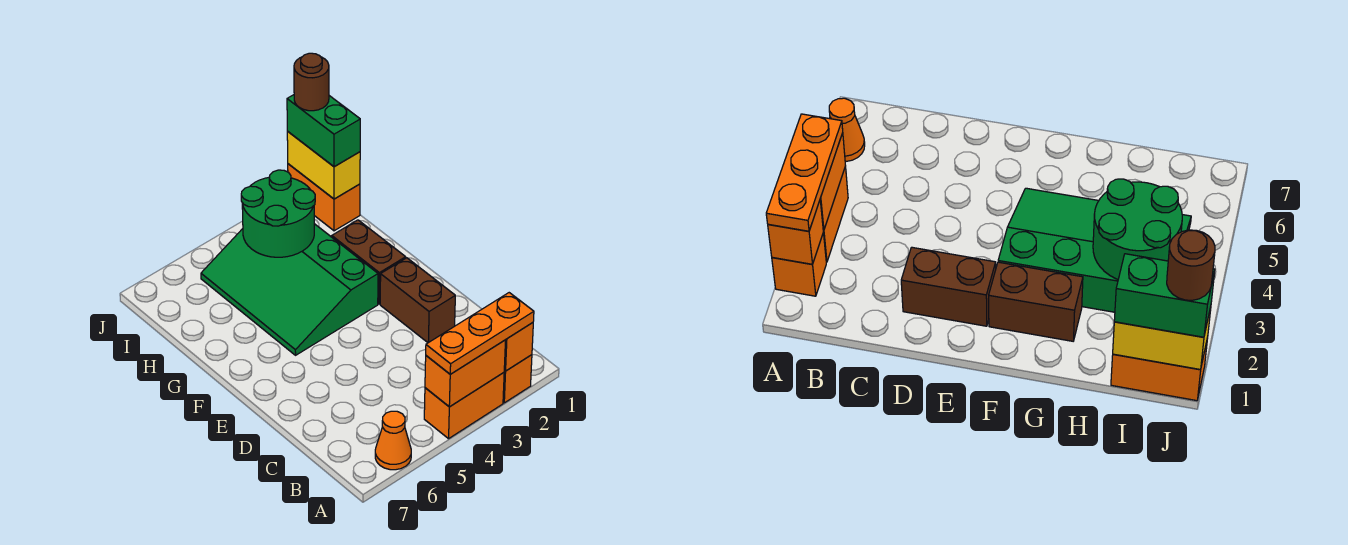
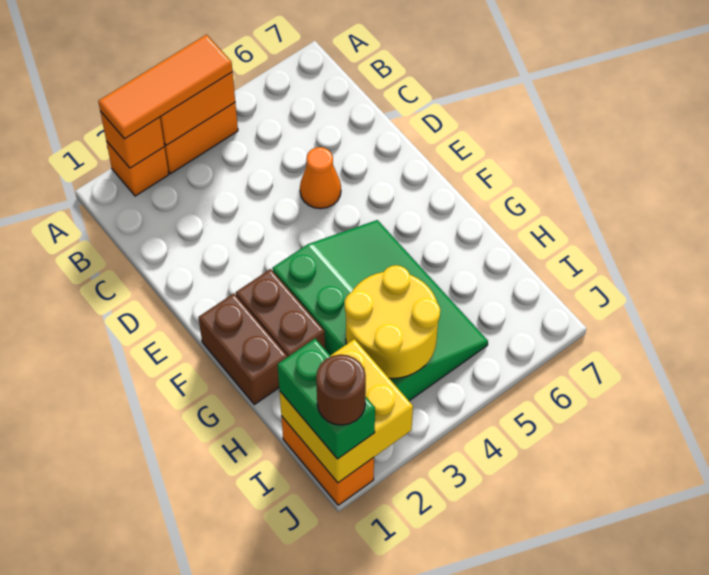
orange plate A2:A4 level 3 -> orange tile A2:A4 level 3
orange cone A6 level 1 -> orange cone D5 level 1
brown brick D2:E2 level 1 -> brown brick F1:G1 level 1
green round brick H3:I4 level 2 -> yellow round brick H3:I4 level 2
yellow brick I1:J1 level 2 -> yellow brick I1:J2 level 2

